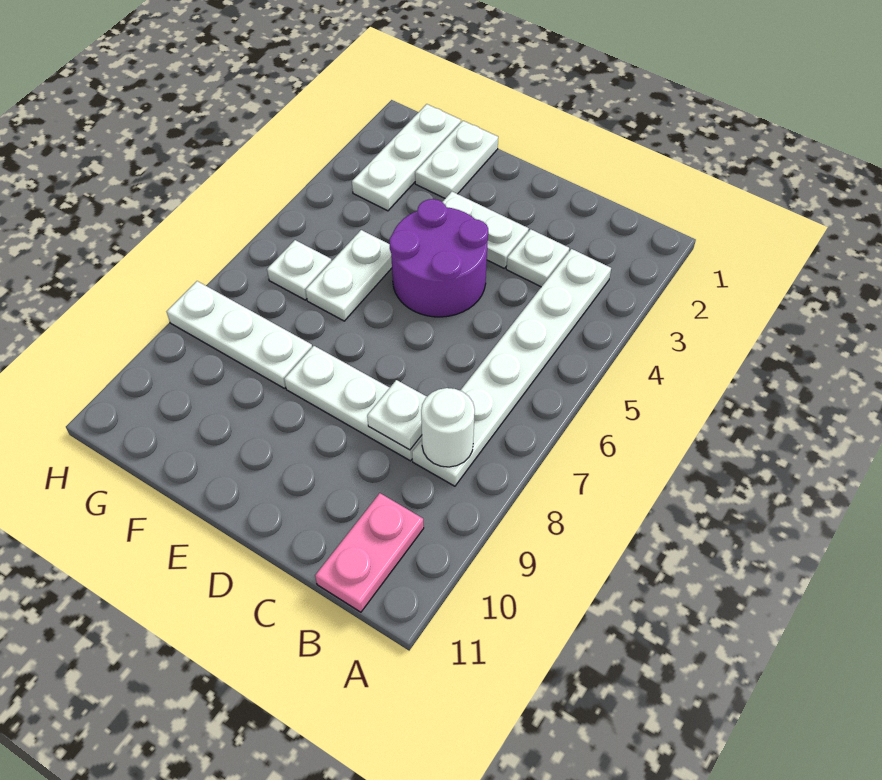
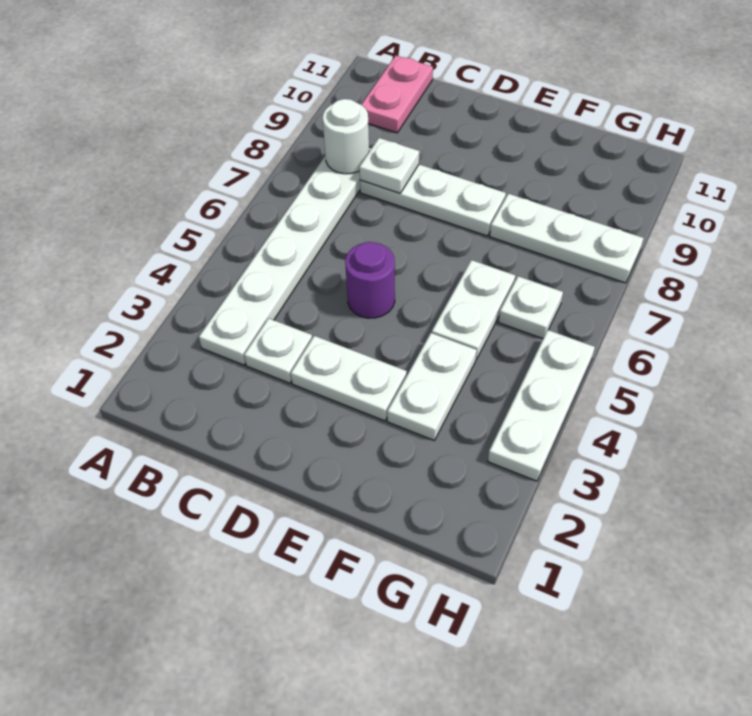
purple round brick D4:E5 level 1 -> purple round brick D5 level 1
white plate F1:F2 level 1 -> white plate F3:F4 level 1
white plate G1:G3 level 1 -> white plate H3:H5 level 1

